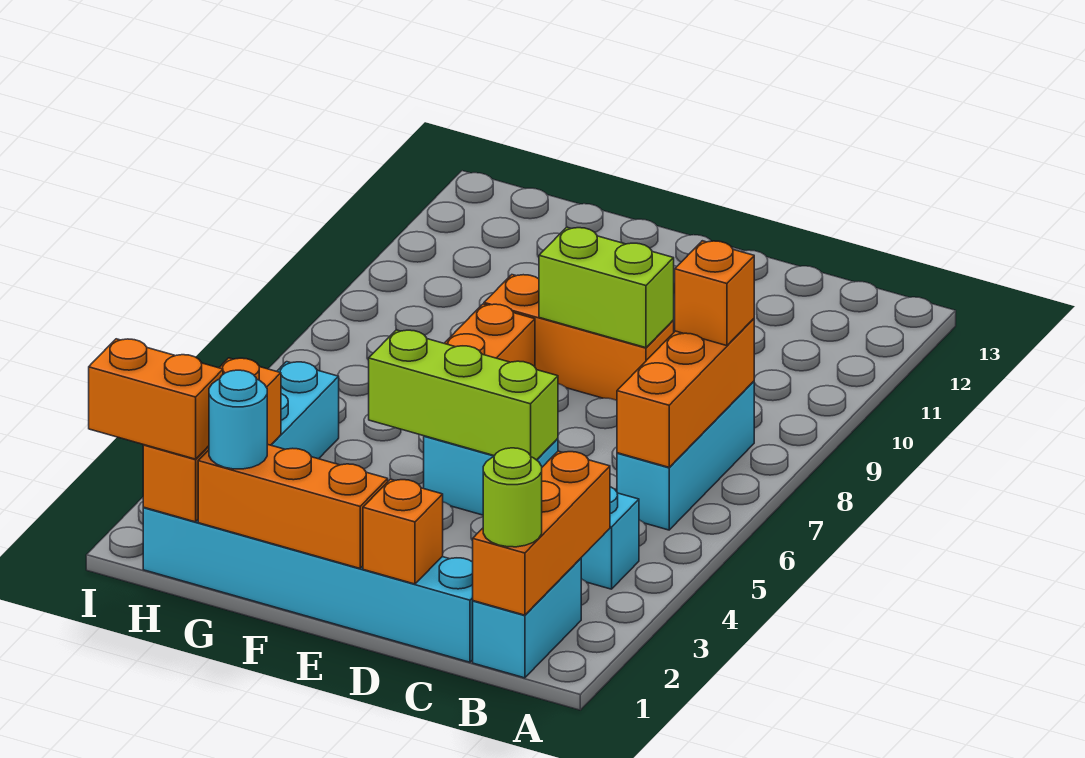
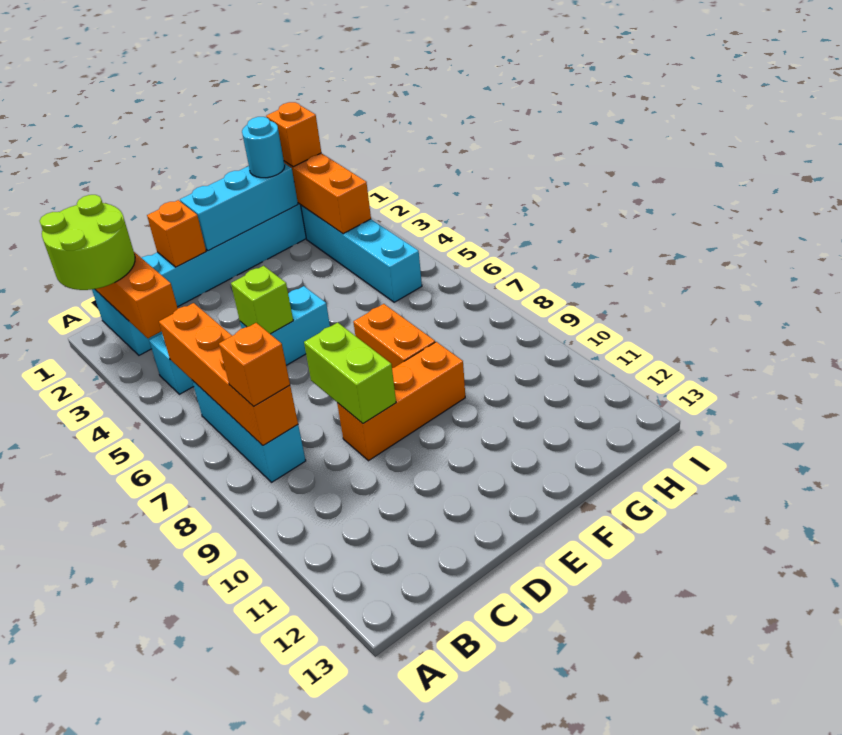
lime round brick B1 level 3 -> lime round brick A1:B2 level 3
orange brick B6:B8 level 2 -> orange brick B5:B8 level 2
lime brick D5:F5 level 2 -> lime brick D5 level 2
lime brick D9:E9 level 2 -> lime brick D8:D9 level 2
orange brick E1:G1 level 2 -> cyan brick E1:G1 level 2
orange brick H1:I1 level 3 -> orange brick H1 level 3

